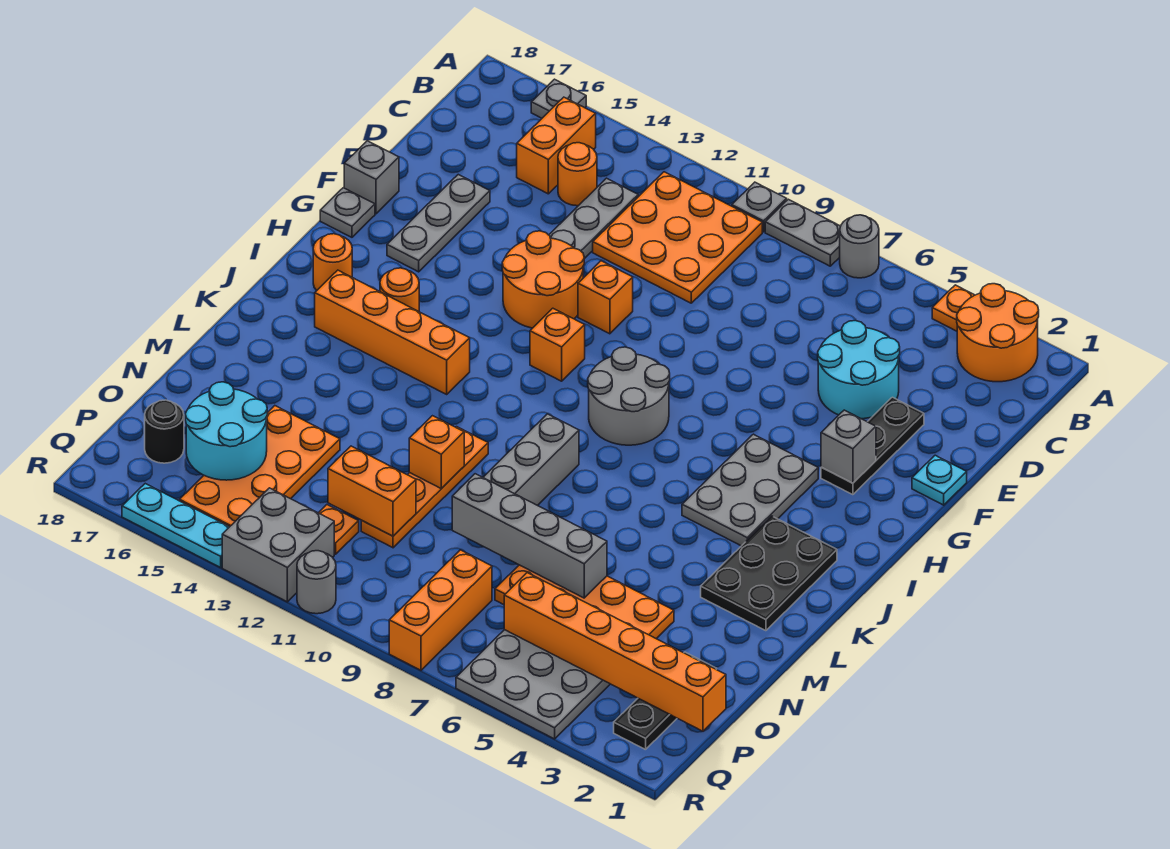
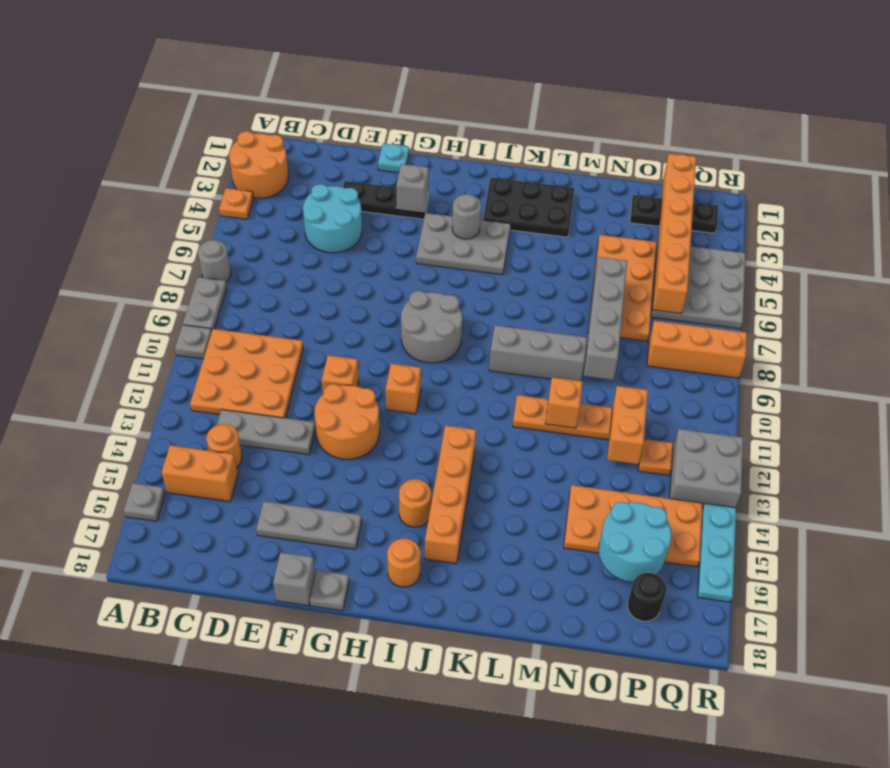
grey round brick R11 level 1 -> grey round brick I4 level 2

